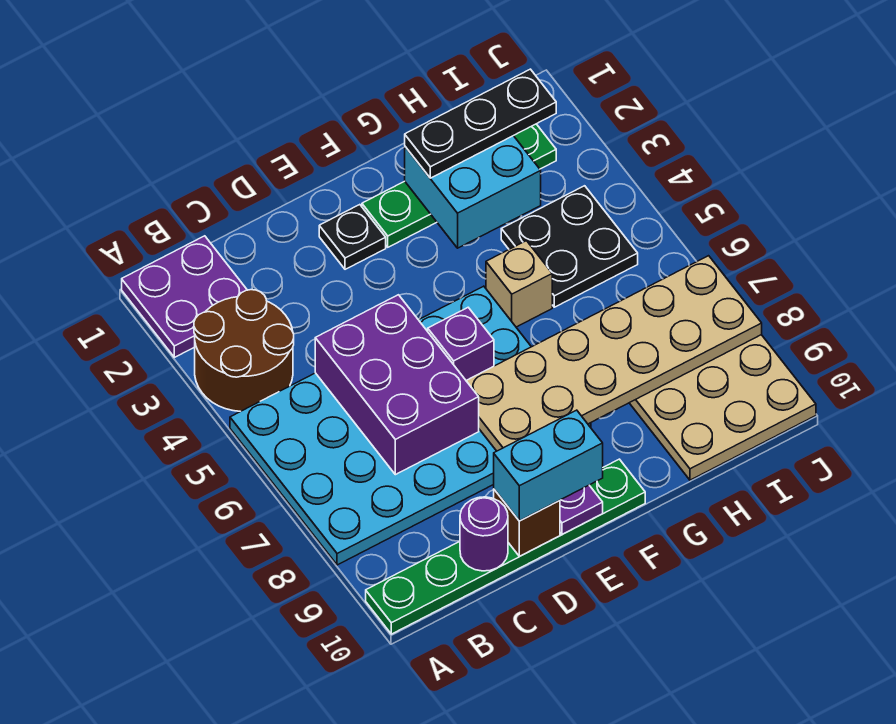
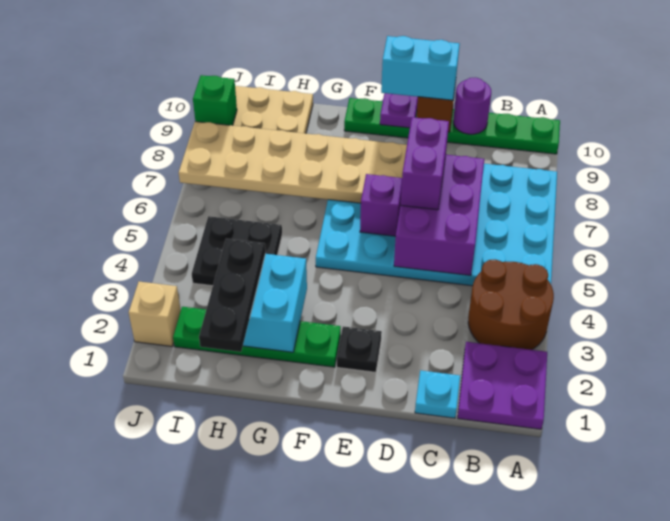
none -> cyan plate C1 level 1
none -> purple brick D6:D7 level 3
black plate G2:I2 level 3 -> black plate H1:H3 level 3
tan brick G5 level 1 -> tan brick J2 level 1
none -> green brick J9 level 2

